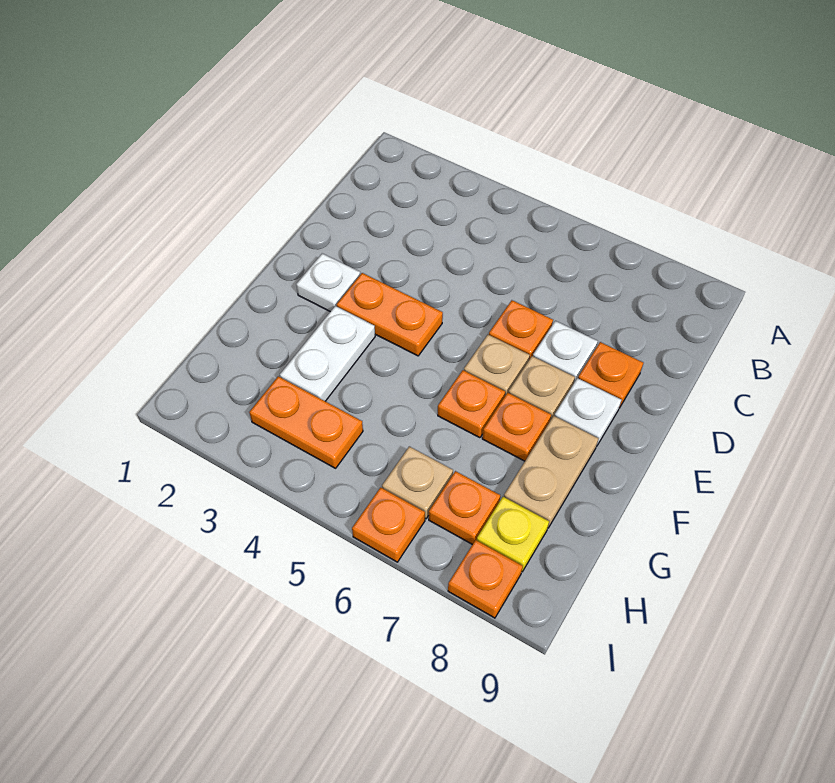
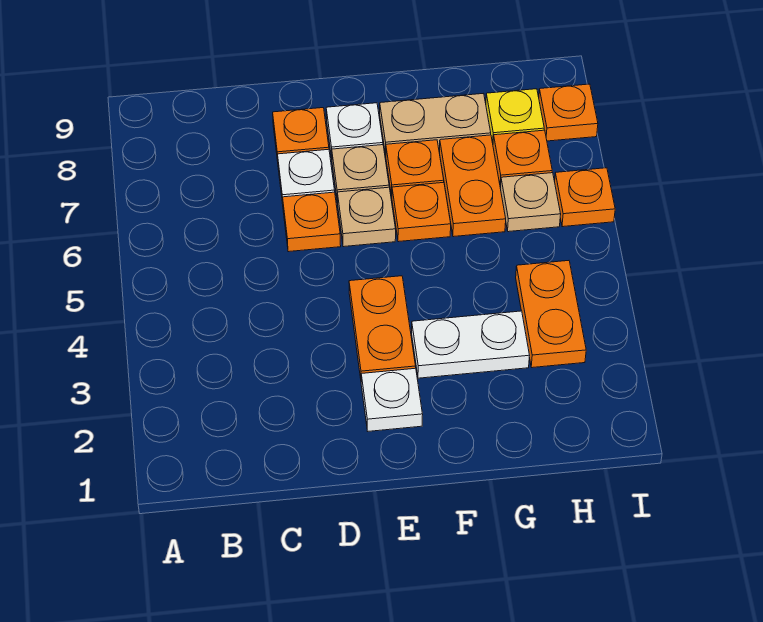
none -> orange plate G6:G7 level 1

